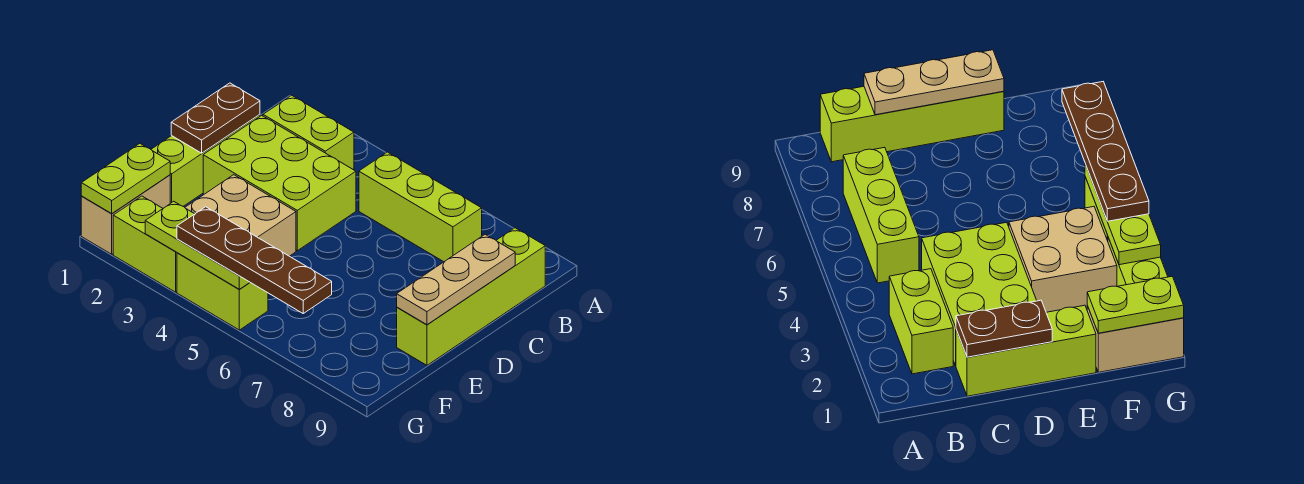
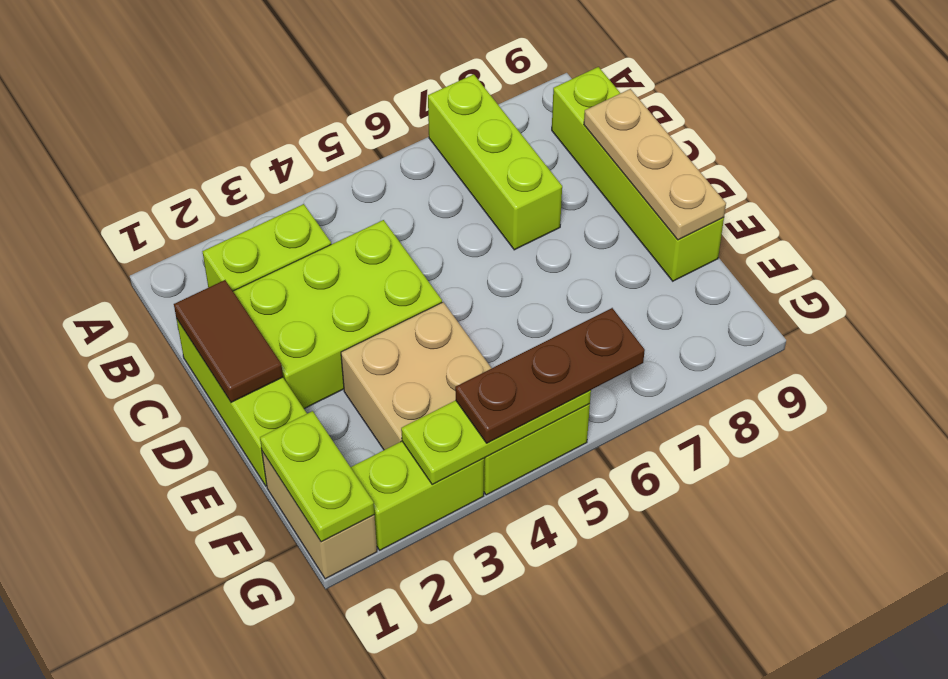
lime brick B5:B7 level 1 -> lime brick A7:C7 level 1
brown plate C1:D1 level 2 -> brown tile C1:D1 level 2
brown plate G4:G7 level 3 -> brown plate G4:G6 level 3

